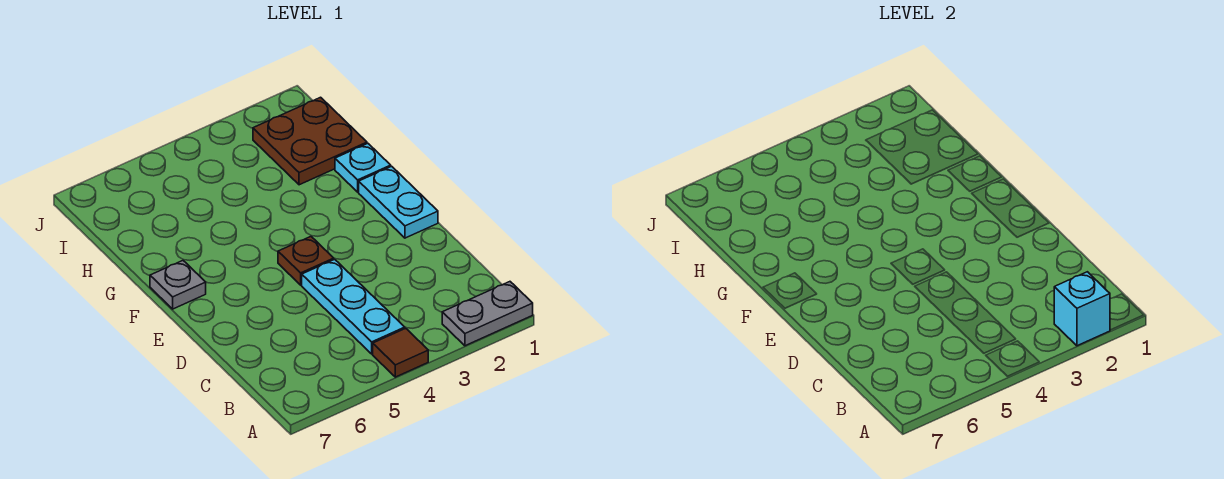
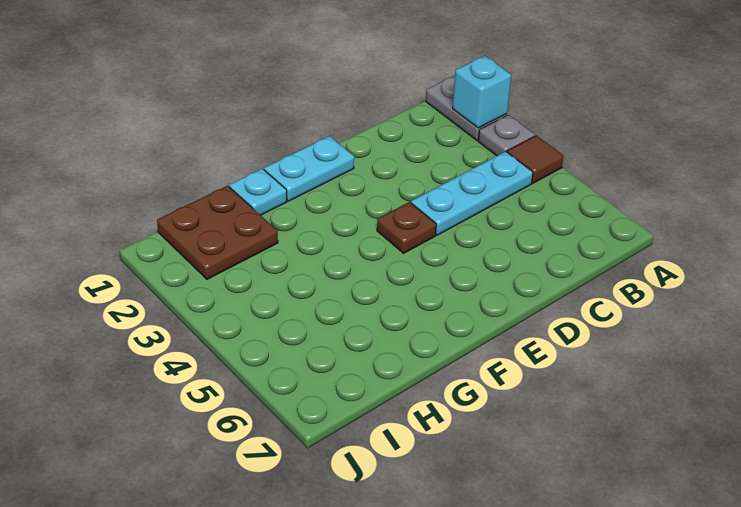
grey plate F7 level 1 -> grey plate A3 level 1

